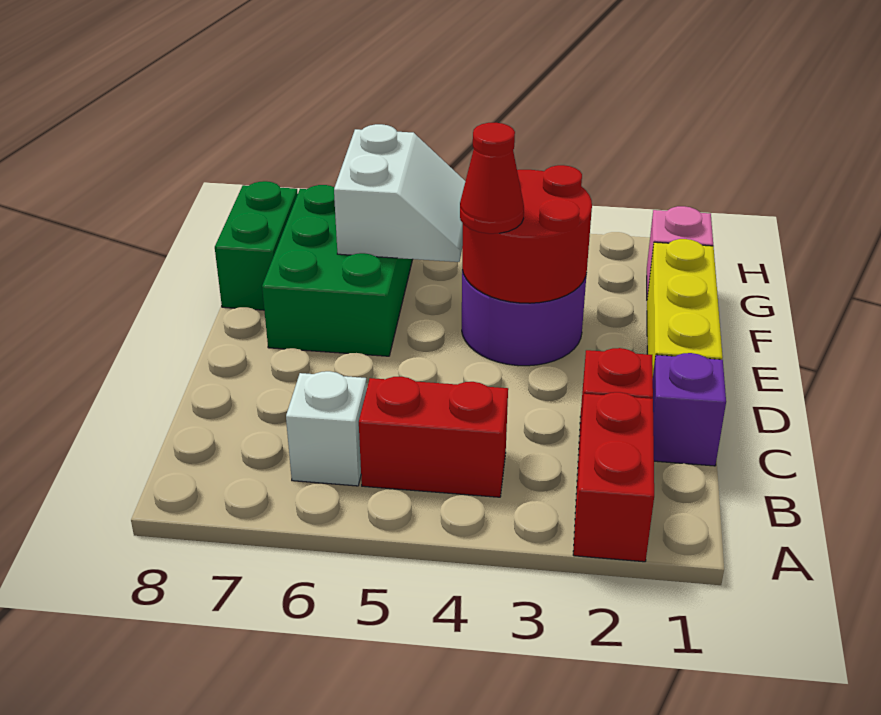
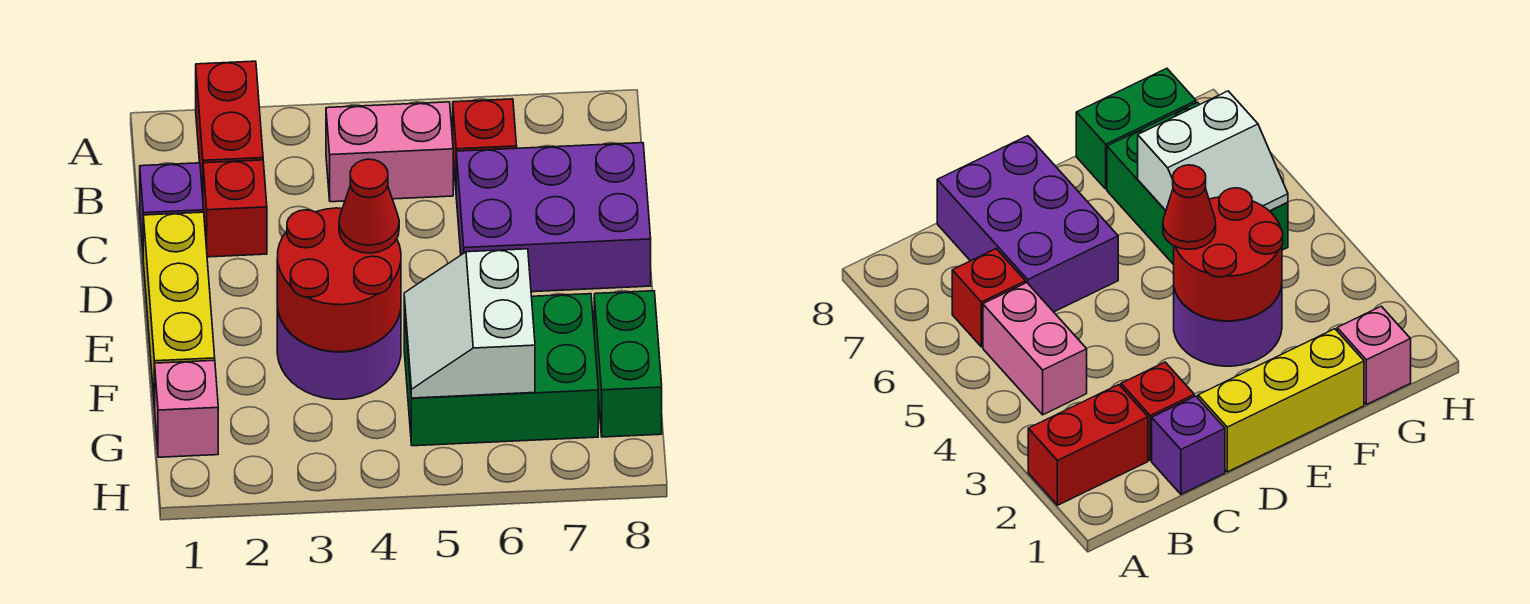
red brick B4:B5 level 1 -> pink brick B4:B5 level 1
white brick B6 level 1 -> red brick B6 level 1
none -> purple brick C6:D8 level 1
green brick E6:G7 level 1 -> green brick F5:G7 level 1

